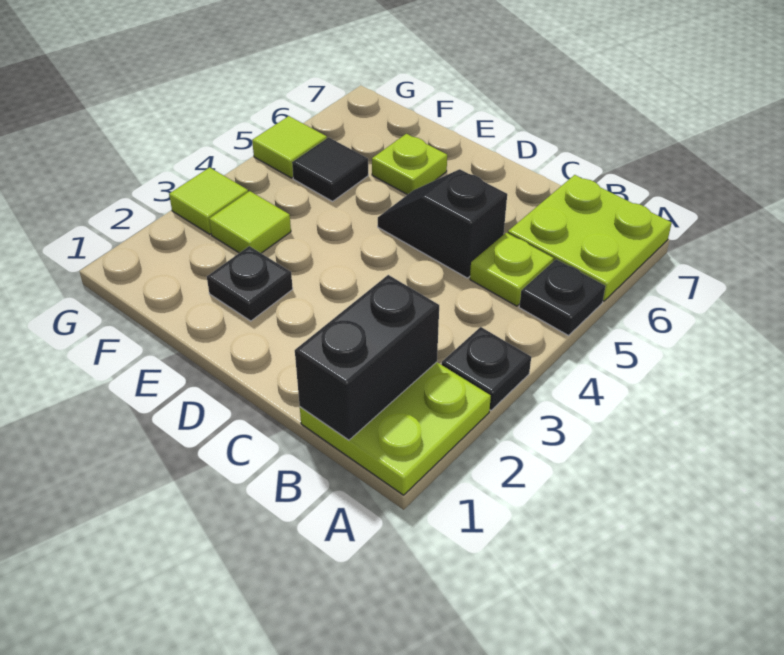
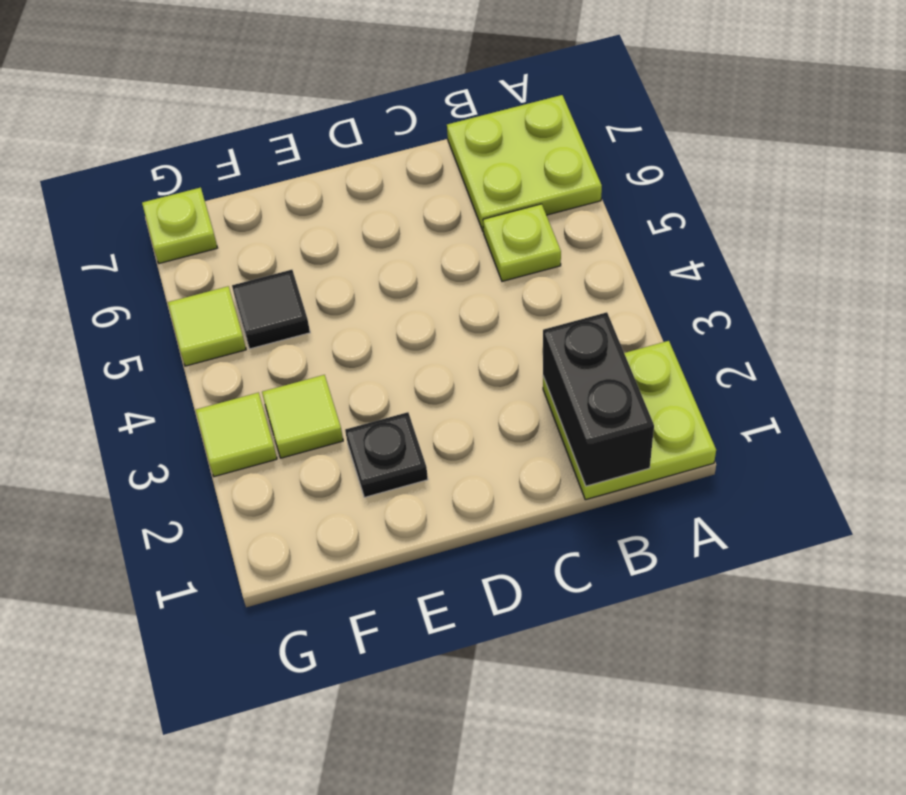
black plate A3 level 1 -> none
black plate A5 level 1 -> none
black slope C5:D5 level 1 top C -> none
lime plate E6 level 1 -> lime plate G7 level 1

